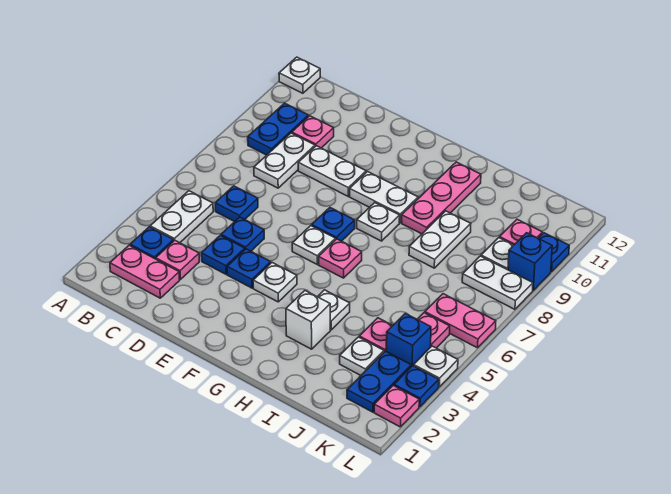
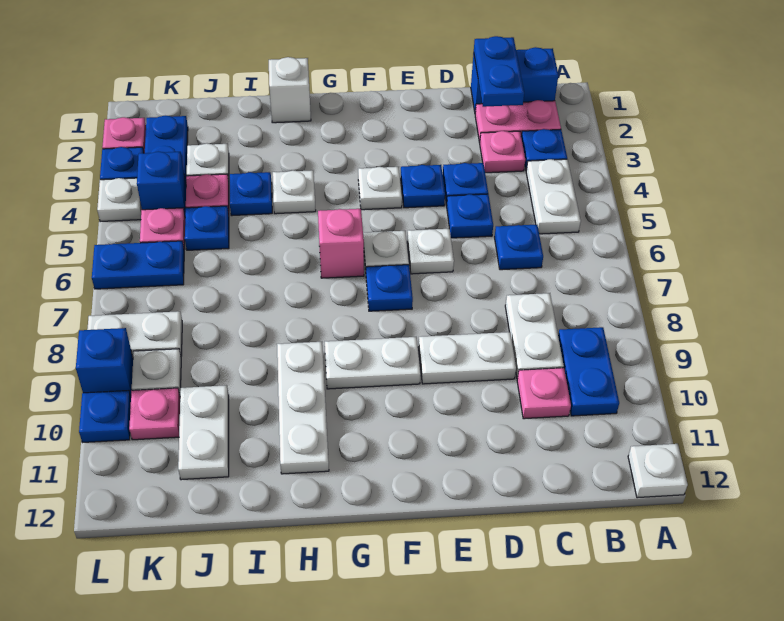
none -> blue brick B1:C1 level 1
none -> blue plate C1:C2 level 2
pink plate G6 level 1 -> pink brick G6 level 1
white plate G8 level 1 -> white plate E6 level 1
white brick H3 level 1 -> white brick H1 level 1
pink plate H9:H11 level 1 -> white plate H9:H11 level 1
none -> blue plate I4 level 1
white plate I8:I9 level 1 -> white plate J10:J11 level 1
none -> blue plate J5 level 1
pink plate K6:L6 level 1 -> blue plate K6:L6 level 1

